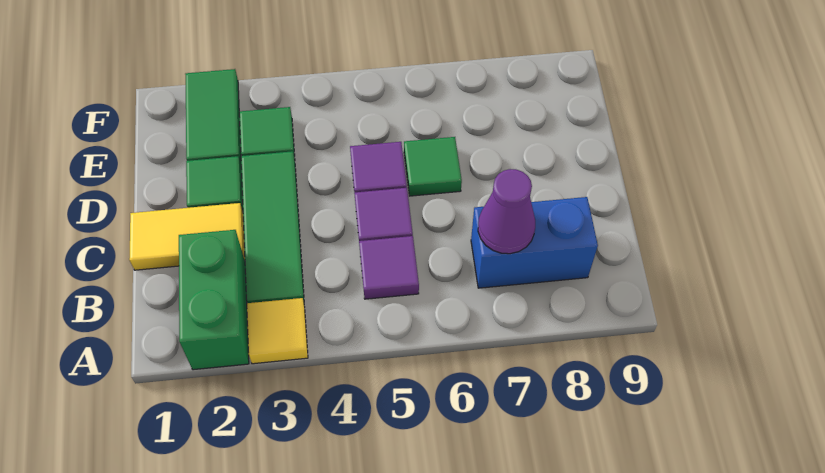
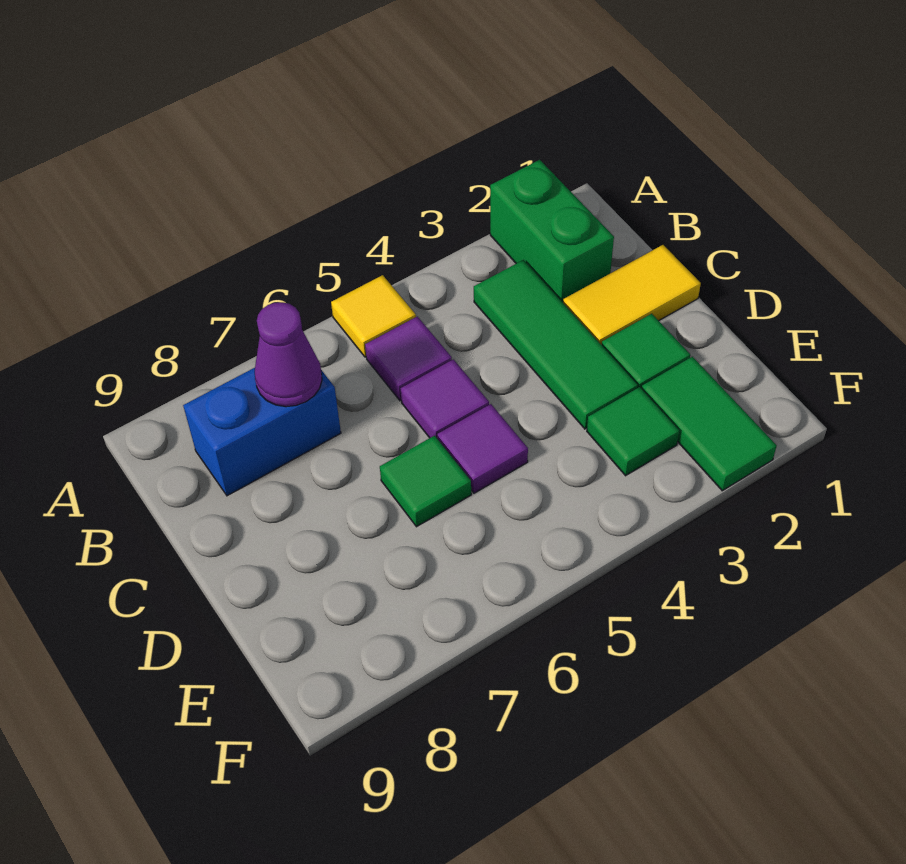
yellow tile A3 level 1 -> yellow tile A5 level 1

